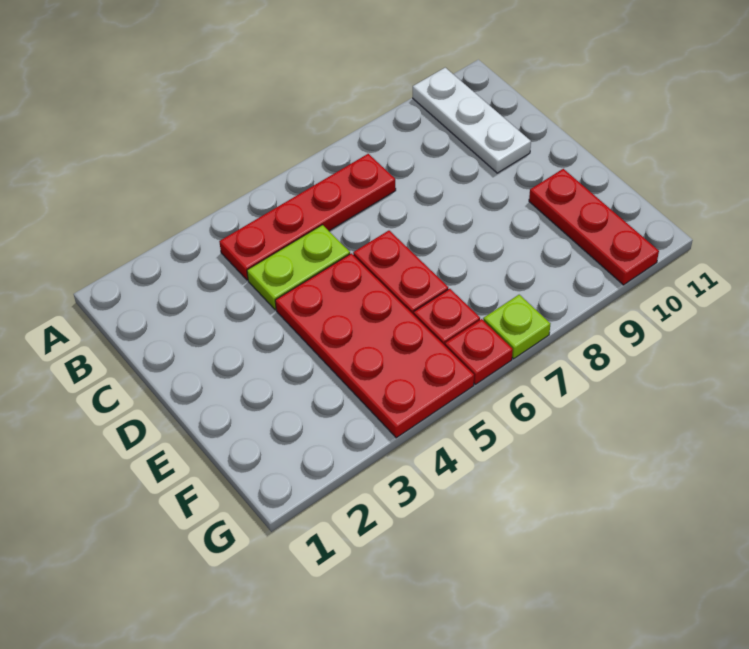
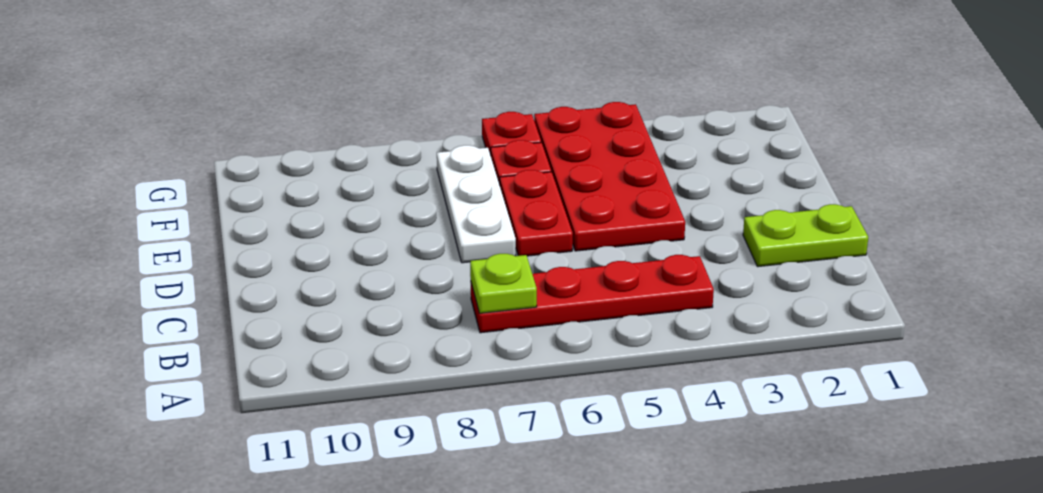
white plate A10:C10 level 1 -> white plate D7:F7 level 1
lime plate C4:C5 level 1 -> lime plate C1:C2 level 1
red plate E10:G10 level 1 -> none
lime plate G7 level 1 -> lime plate B7 level 2

